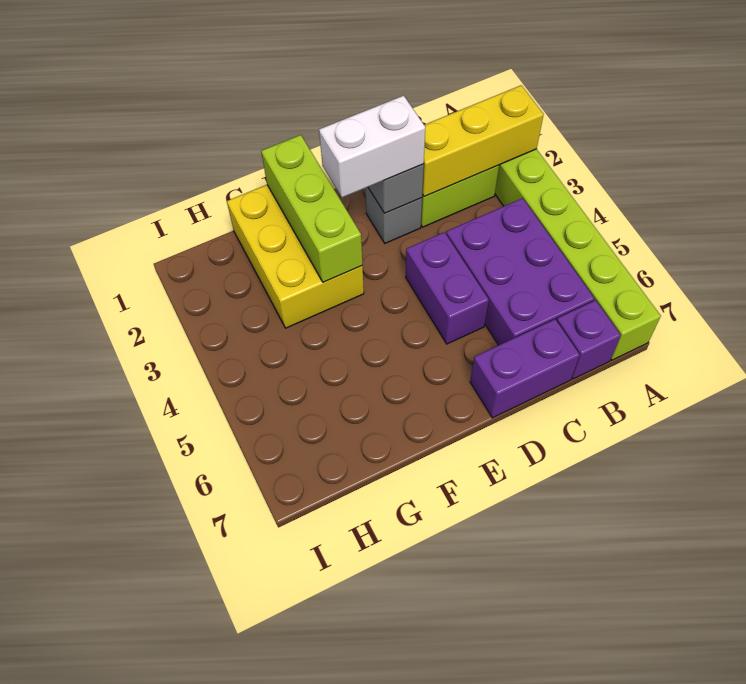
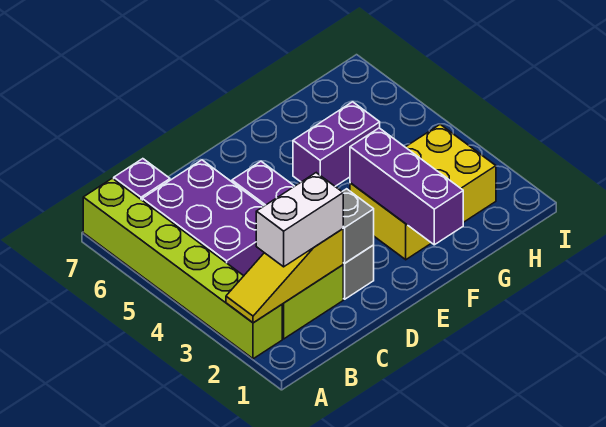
yellow brick A2:C2 level 2 -> yellow slope A2:C2 level 2 top C
purple brick C7:D7 level 1 -> purple brick F5:G5 level 1
white brick D2:E2 level 3 -> white brick B2:C2 level 3
yellow brick F1:G3 level 1 -> yellow brick F2:H3 level 1
lime brick F1:F3 level 2 -> purple brick F1:F3 level 2

